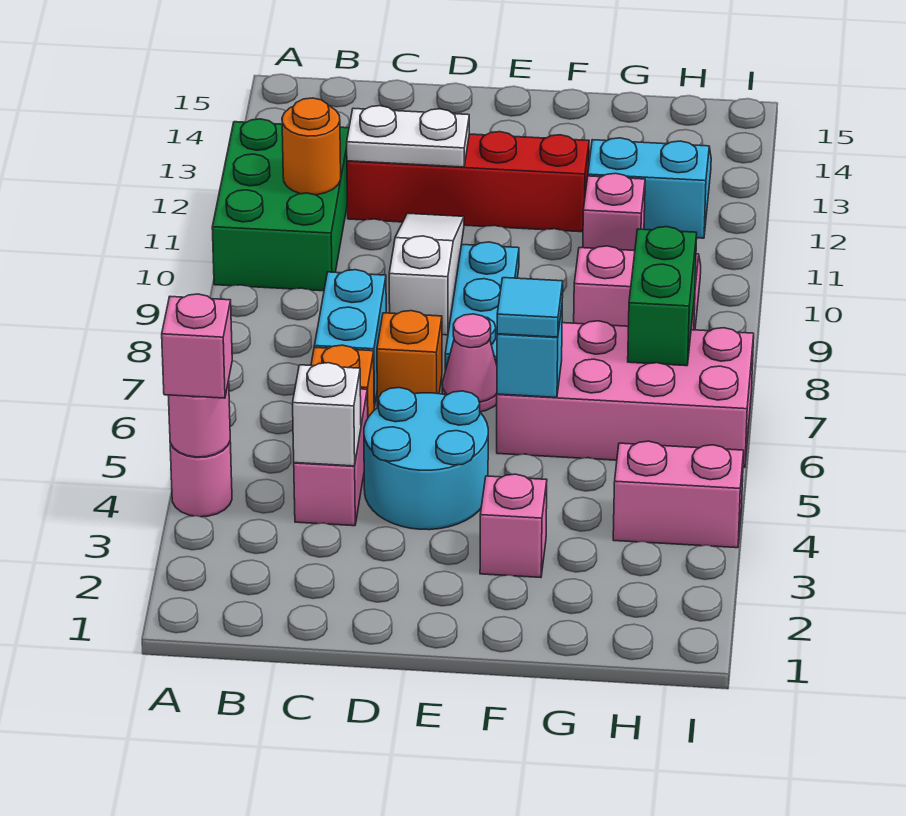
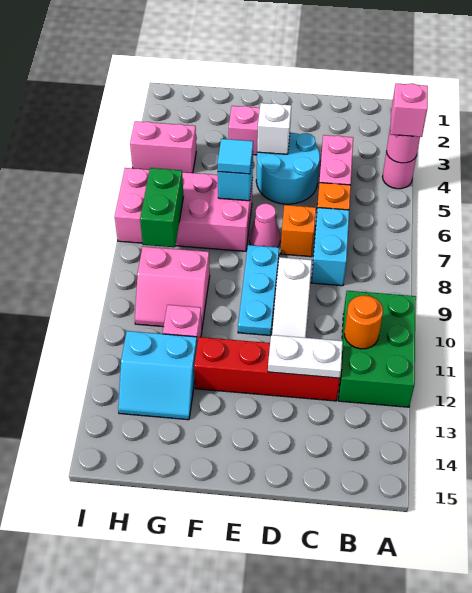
white brick C4 level 2 -> white brick E4 level 2

